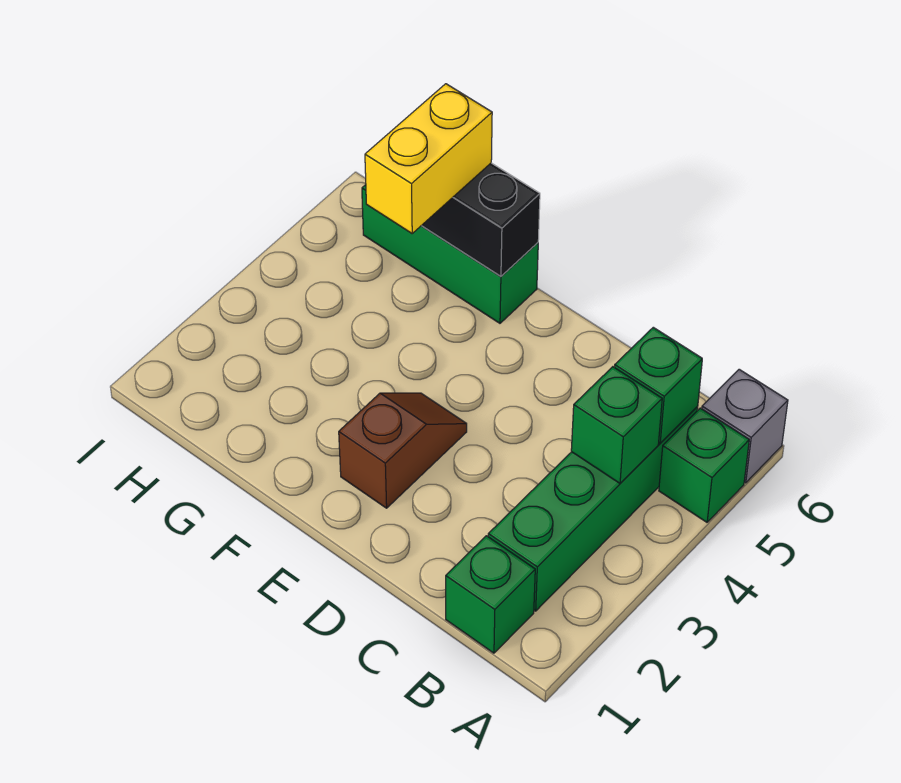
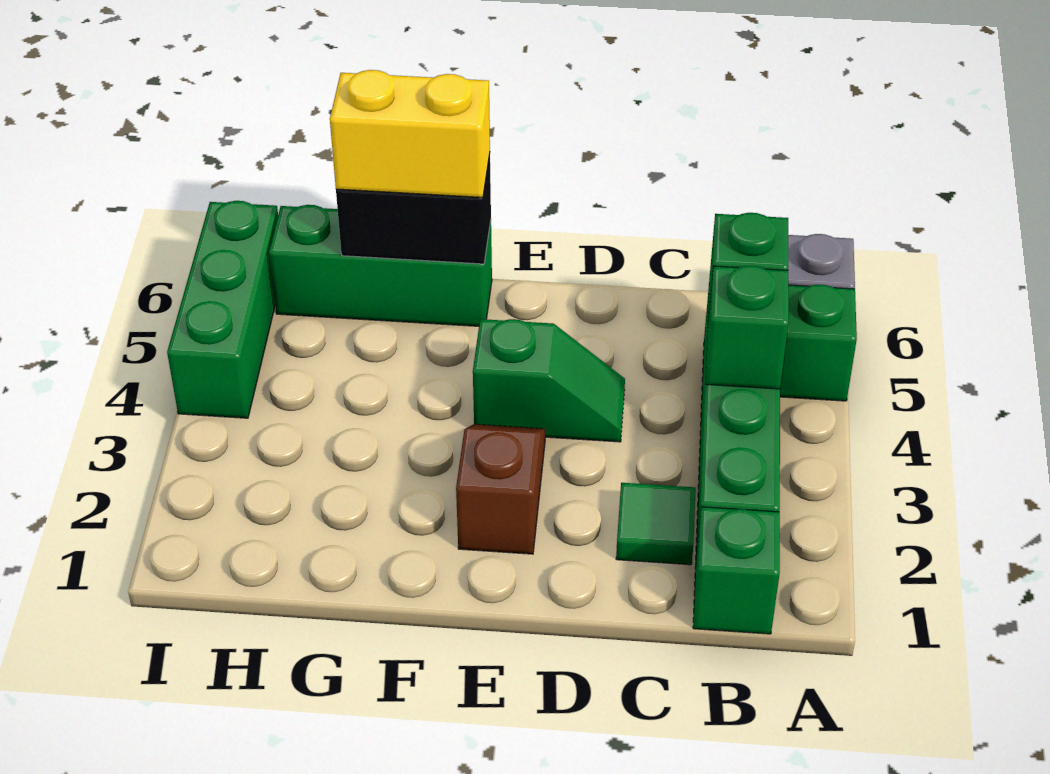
none -> green tile C2 level 1
none -> green slope D4:E4 level 1 top E
yellow brick G5:G6 level 3 -> yellow brick F6:G6 level 3
none -> green brick I4:I6 level 1

